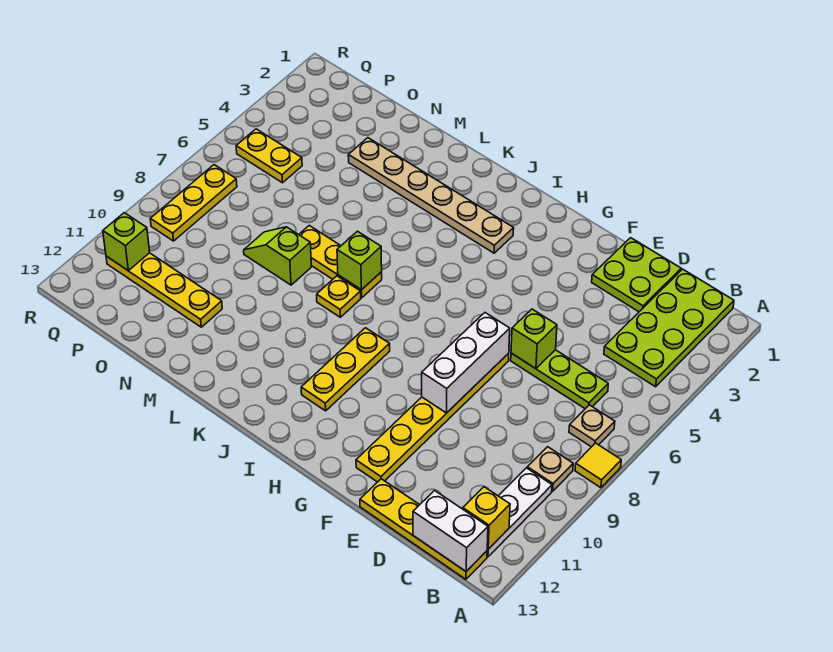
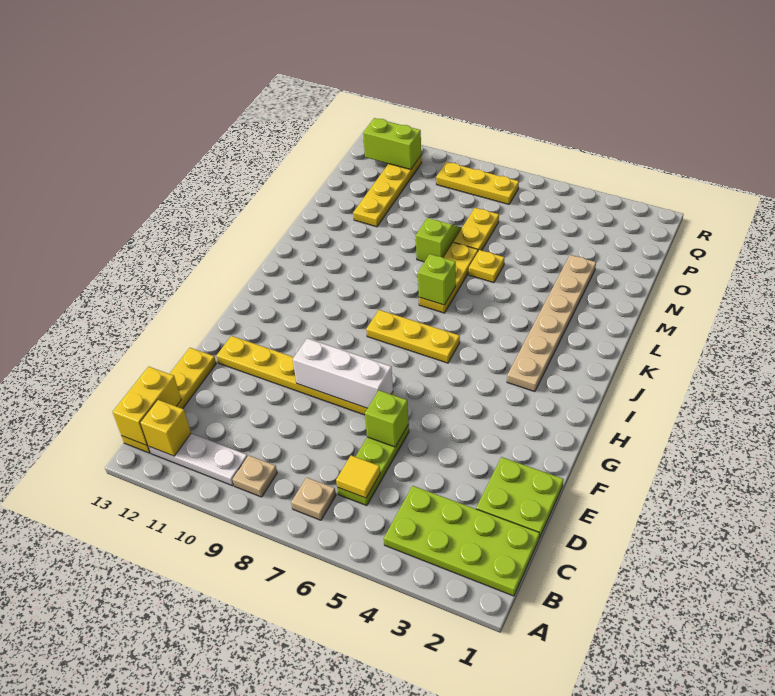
yellow tile A8 level 1 -> yellow tile C6 level 2
white brick B13:C13 level 2 -> yellow brick B13:C13 level 2
yellow plate I9:I11 level 1 -> yellow plate I6:I8 level 1
yellow plate K8 level 1 -> yellow plate M6 level 1
yellow plate P5:Q5 level 1 -> yellow plate N7:O7 level 1
lime brick Q11 level 2 -> lime brick Q11:Q12 level 2

